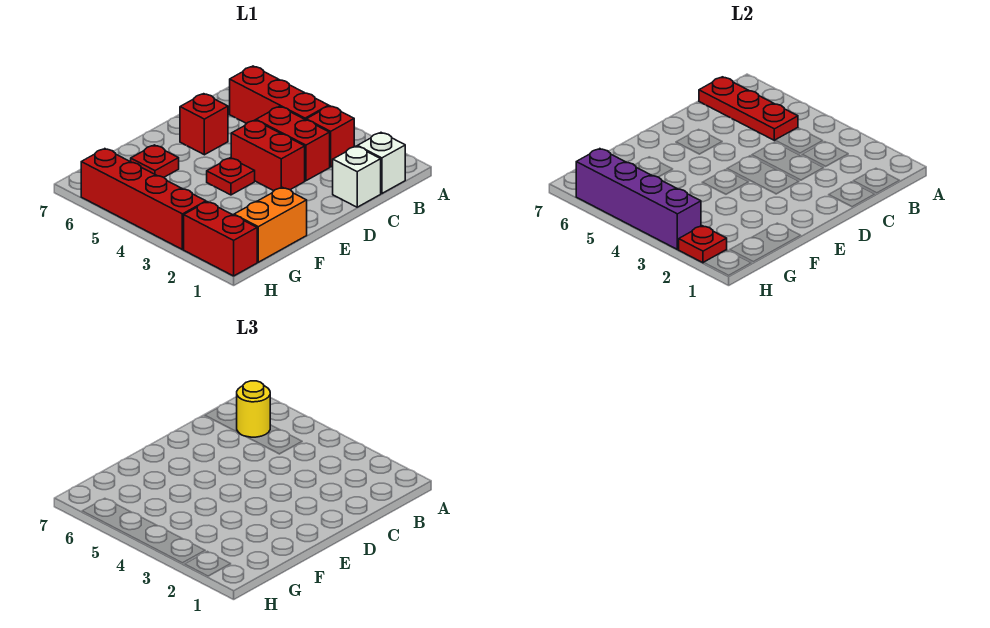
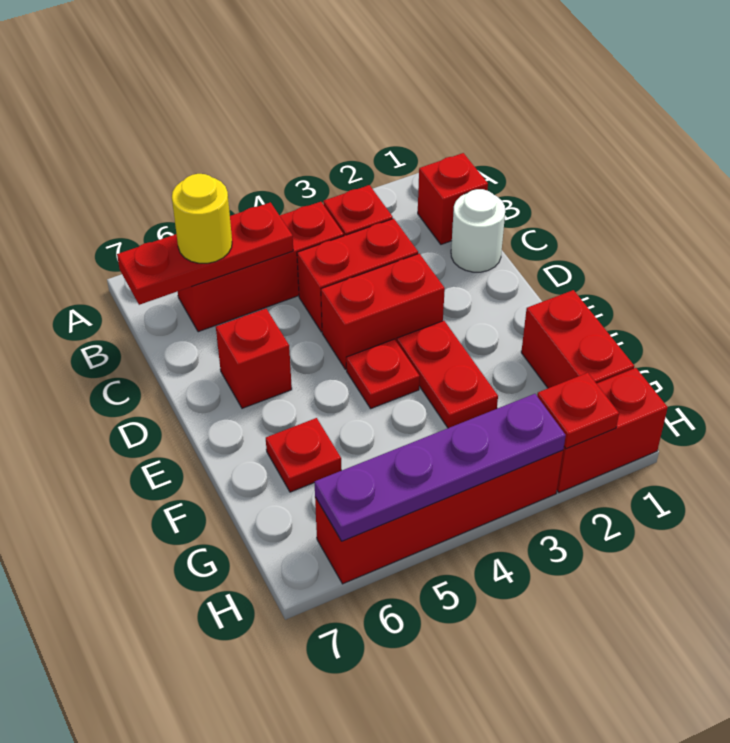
white brick B1 level 1 -> red brick B1 level 1
white brick C1 level 1 -> white round brick C1 level 1
none -> red plate E3:F3 level 1
orange brick F1:G1 level 1 -> red brick F1:G1 level 1
purple brick H3:H6 level 2 -> purple plate H3:H6 level 2

